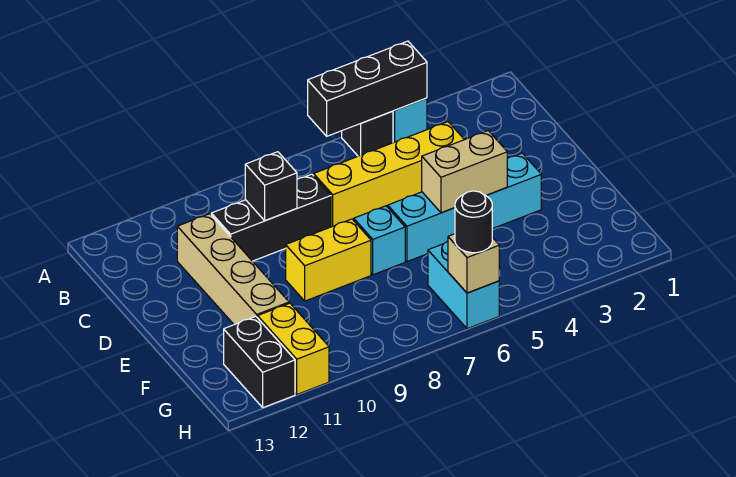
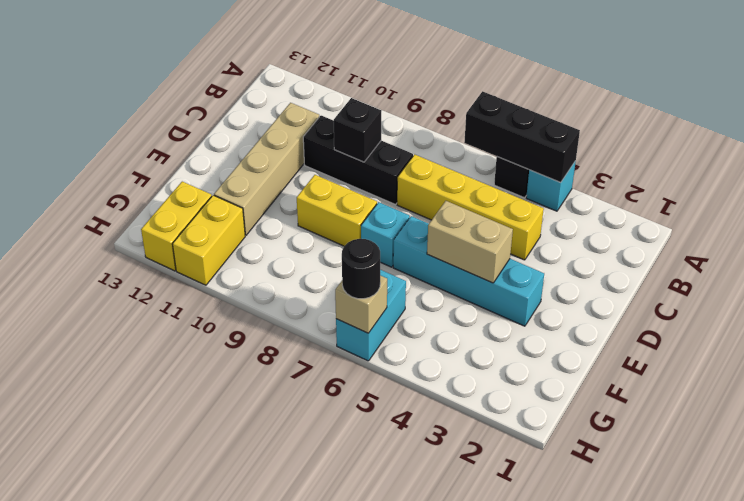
black brick G12:H12 level 1 -> yellow brick G12:H12 level 1

